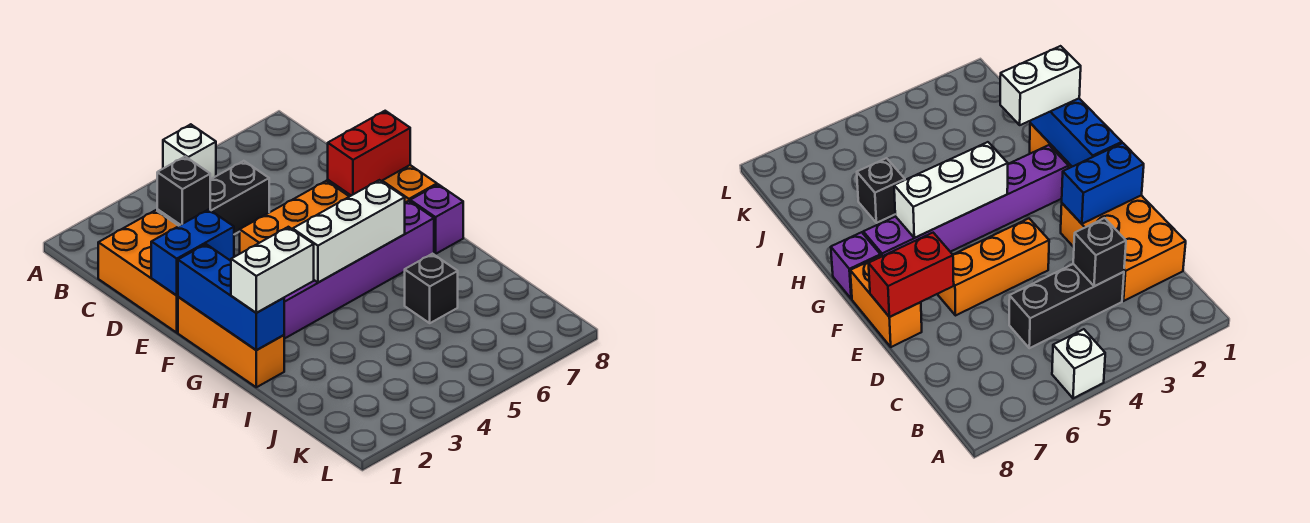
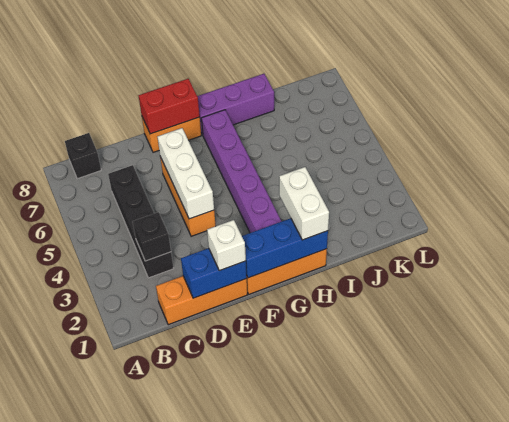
white brick A5 level 1 -> white brick E1 level 3
orange brick C1:E2 level 1 -> orange brick C1:E1 level 1
black brick C3:C5 level 1 -> black brick C3:C6 level 1
blue brick E1:E2 level 2 -> blue brick D1:E1 level 2
red brick E7:E8 level 2 -> red brick E8:F8 level 2
white brick G4:G6 level 2 -> white brick E4:E6 level 2
purple brick G8 level 1 -> purple brick G8:I8 level 1
black brick I6 level 1 -> black brick B8 level 1

